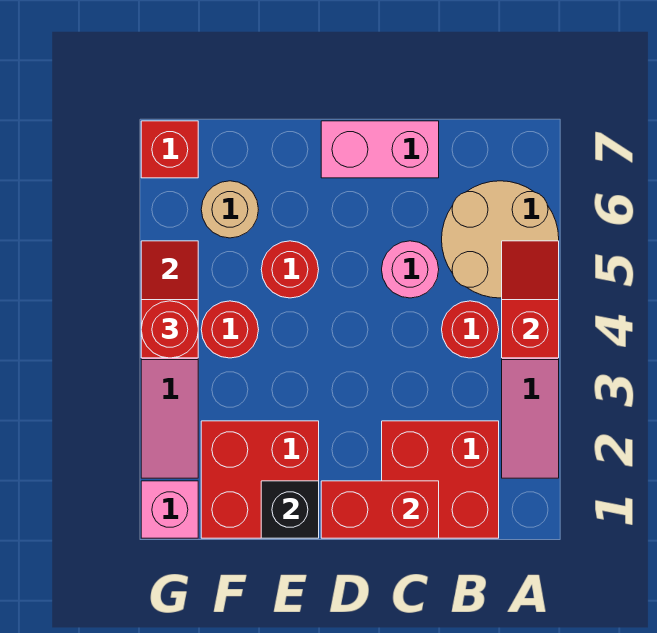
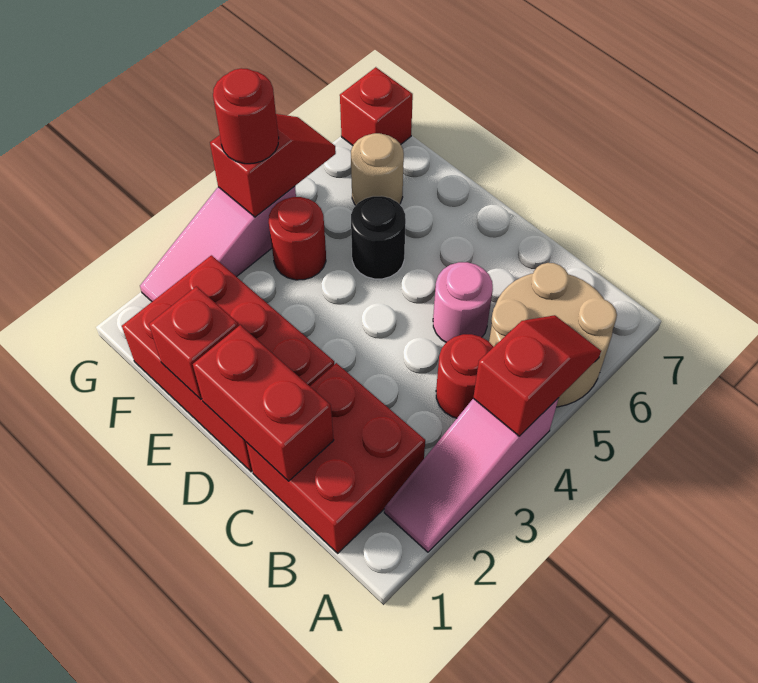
pink brick C7:D7 level 1 -> none
red brick E1:F2 level 1 -> red brick D1:F2 level 1
black brick E1 level 2 -> red brick E1 level 2
red round brick E5 level 1 -> black round brick E5 level 1
pink brick G1 level 1 -> none

